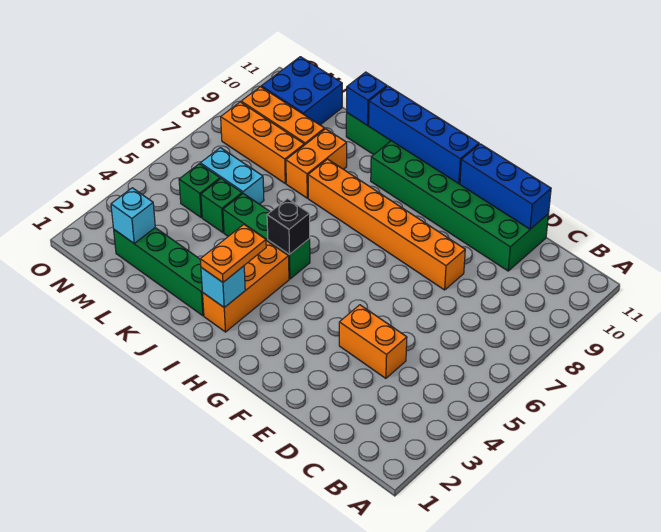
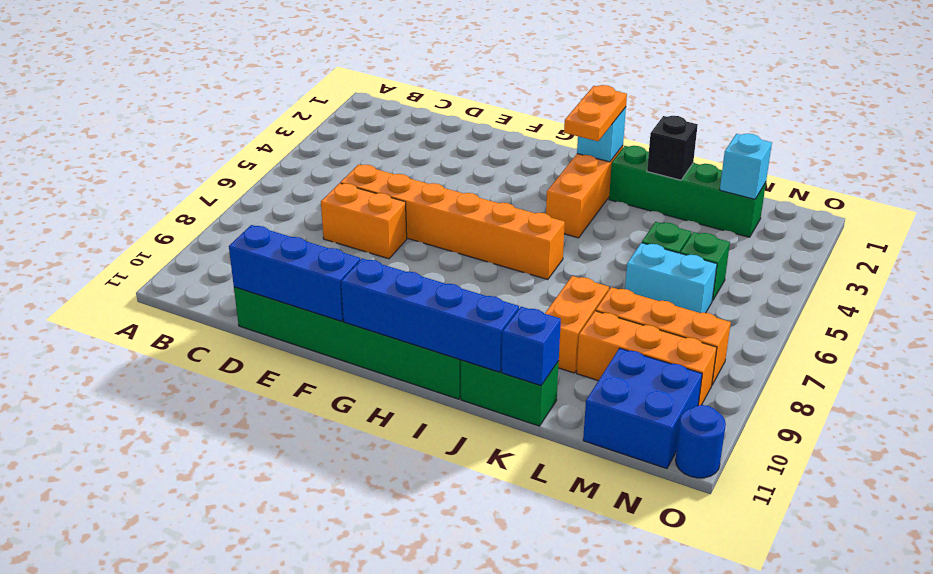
orange brick D4:E4 level 1 -> orange brick D7:E7 level 1
orange brick E8:J8 level 1 -> orange brick D6:I6 level 1
green brick I5:K5 level 1 -> none
black brick I5 level 2 -> black brick K2 level 2
none -> blue round brick O11 level 1

